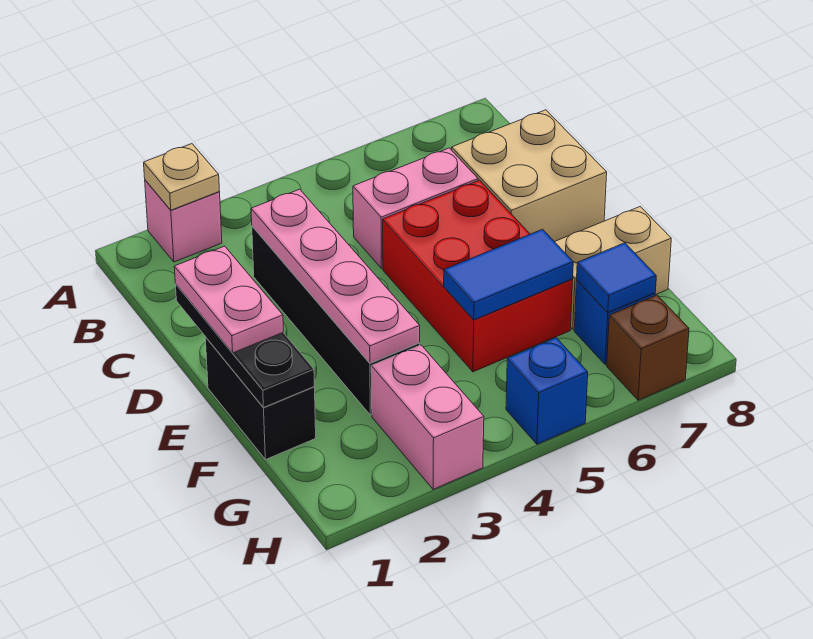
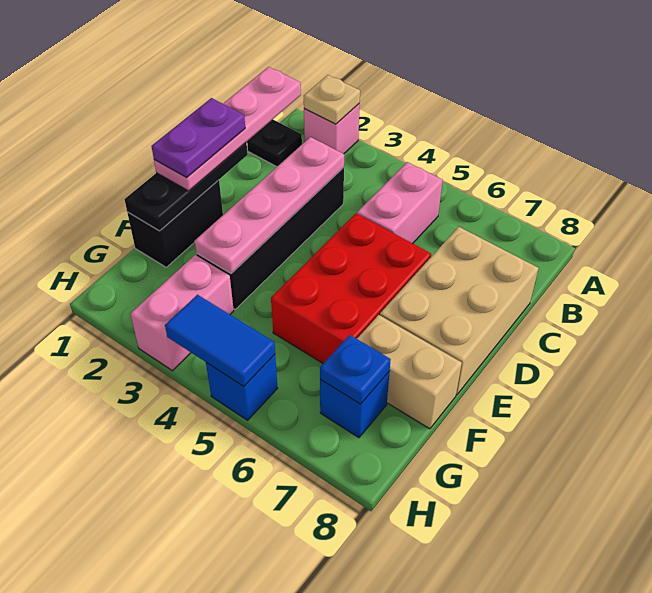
none -> black plate B1 level 1
pink brick C5:C6 level 1 -> pink brick B5:C5 level 1
tan brick C7:D8 level 1 -> tan brick C7:E8 level 1
pink plate D1:E1 level 3 -> pink plate B1:E1 level 3
none -> purple plate D1:E1 level 4
blue tile F5:F6 level 2 -> blue tile H4:H5 level 2
blue tile G7 level 2 -> blue plate G7 level 2
brown brick H7 level 1 -> none

